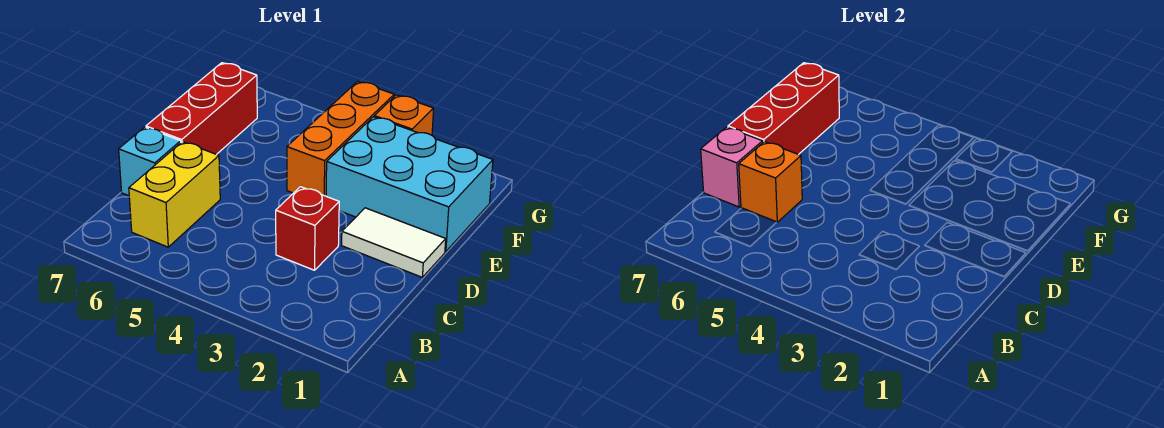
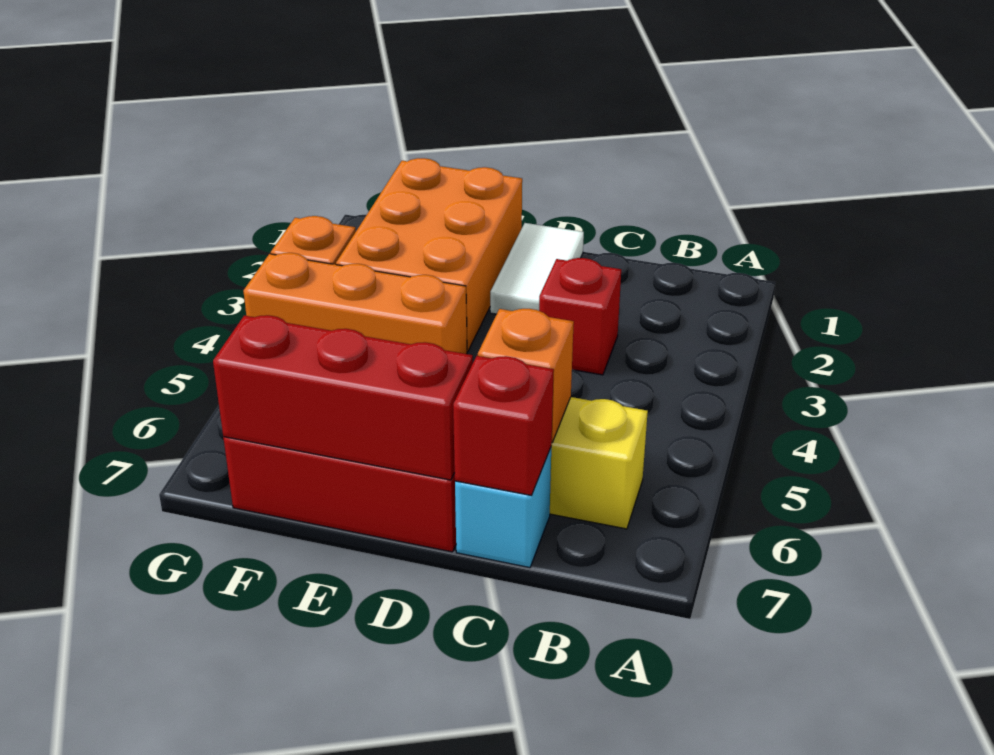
pink brick C7 level 2 -> red brick C7 level 2
cyan brick E1:F3 level 1 -> orange brick E1:F3 level 1

